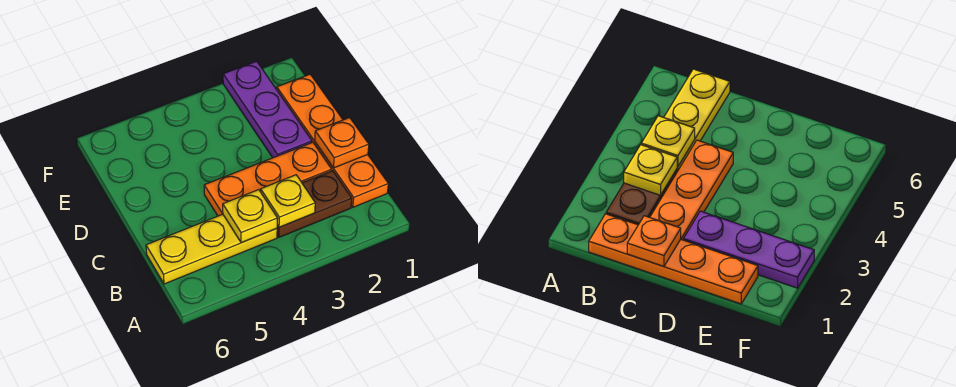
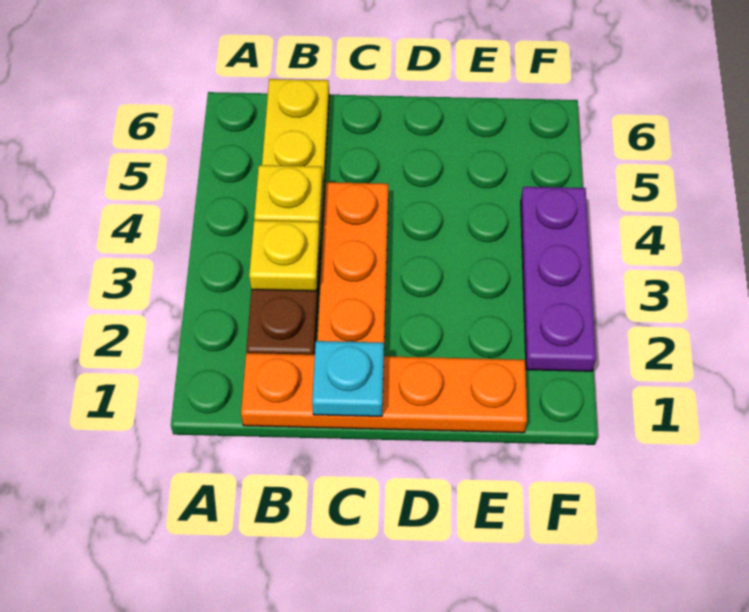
orange plate C1 level 2 -> cyan plate C1 level 2
purple plate D2:F2 level 1 -> purple plate F2:F4 level 1

